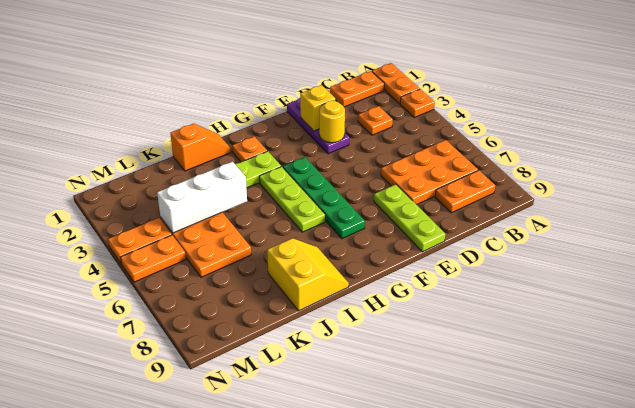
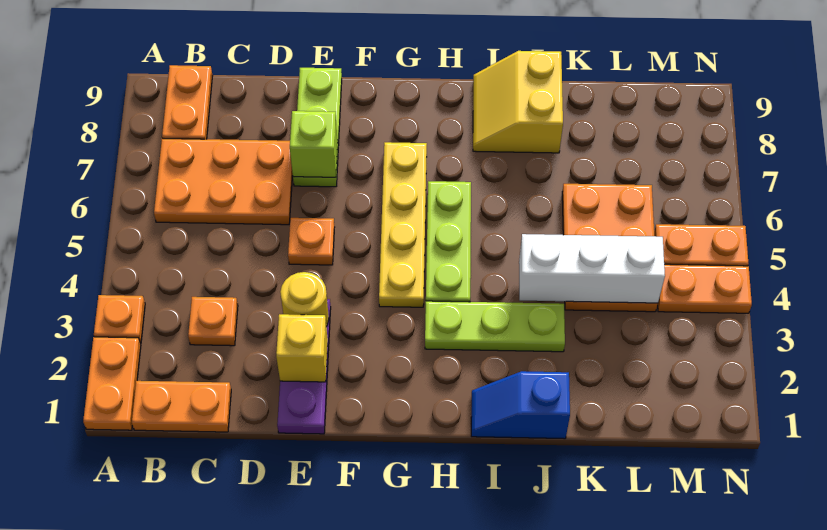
orange plate B8:C8 level 1 -> orange plate B8:B9 level 1
none -> lime brick E7 level 2
green plate G4:G7 level 1 -> yellow plate G4:G7 level 1
orange plate H2 level 1 -> orange plate E5 level 1
orange slope I1:J1 level 1 top J -> blue slope I1:J1 level 1 top J

